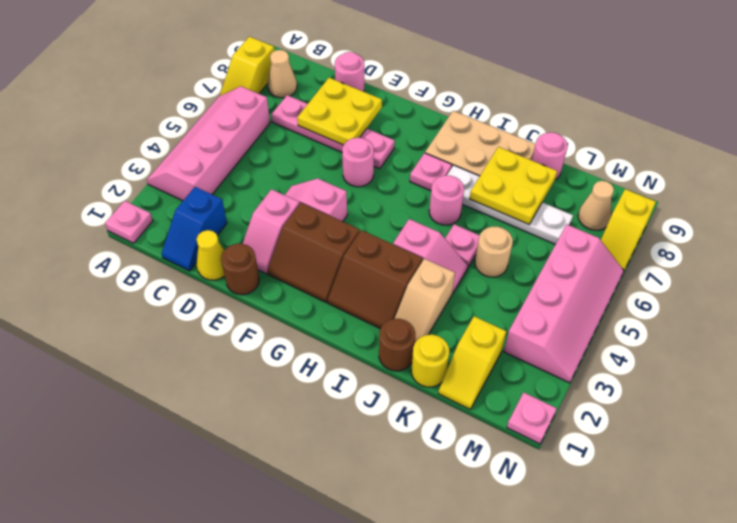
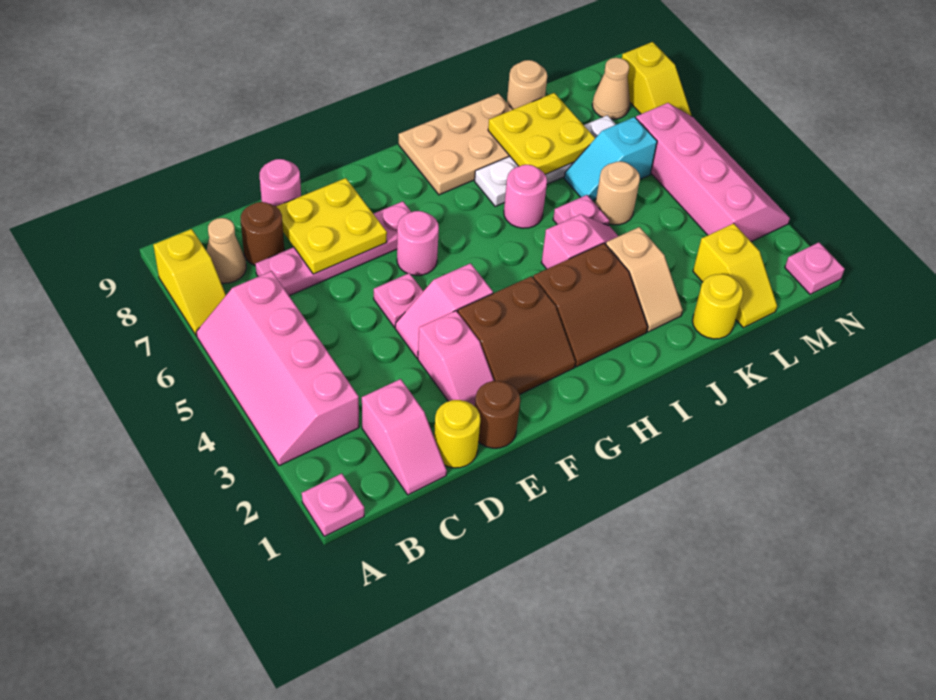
blue slope C1:C2 level 1 top 2 -> pink slope C1:C2 level 1 top 2
yellow cone D1 level 1 -> yellow round brick D1 level 1
pink plate H7 level 1 -> pink plate E5 level 1
brown round brick J1 level 1 -> brown round brick C8 level 1
none -> cyan slope K6:L6 level 1 top L
pink round brick K9 level 1 -> tan round brick K9 level 1

